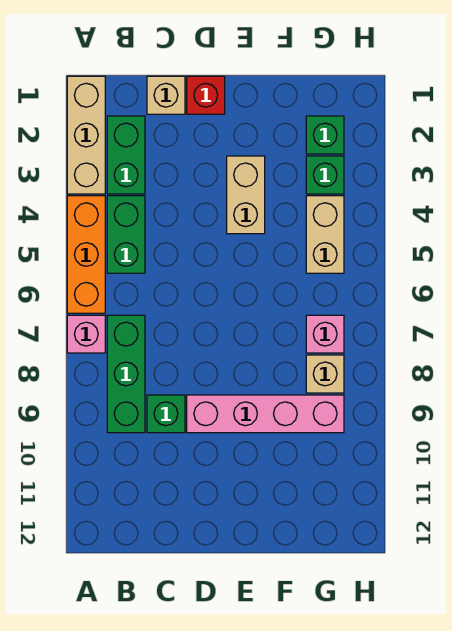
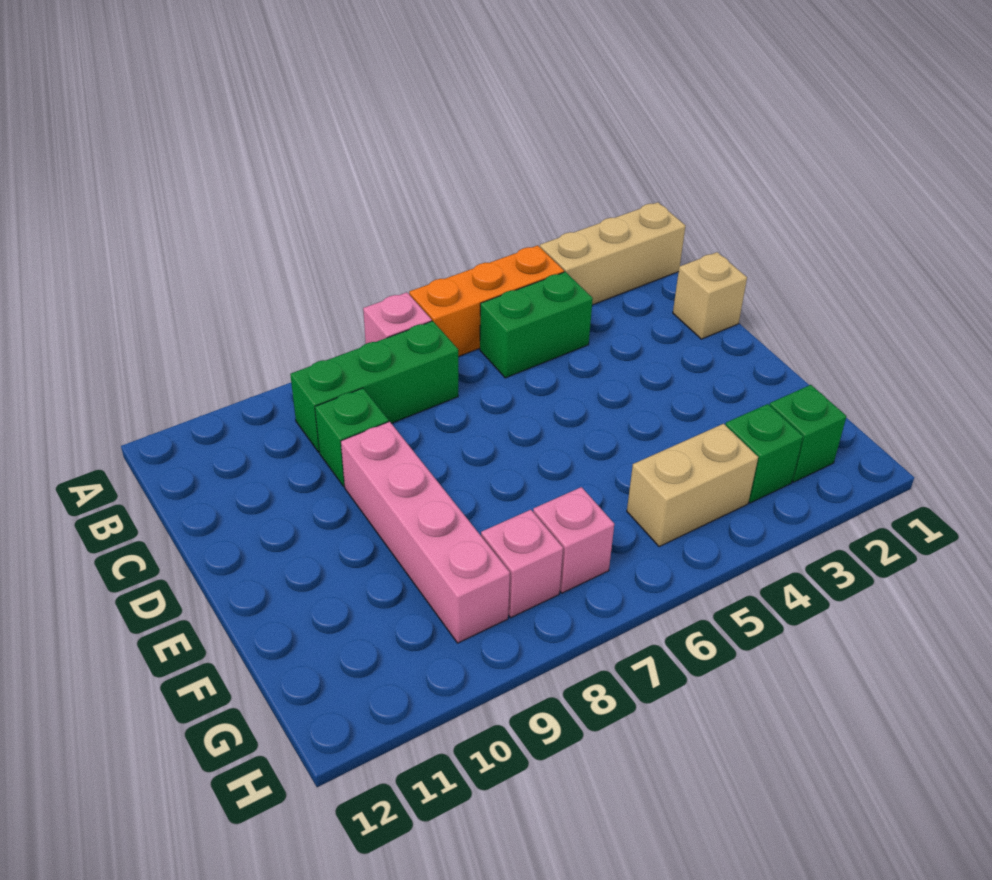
green brick B2:B3 level 1 -> none
red brick D1 level 1 -> none
tan brick E3:E4 level 1 -> none
tan brick G8 level 1 -> pink brick G8 level 1

